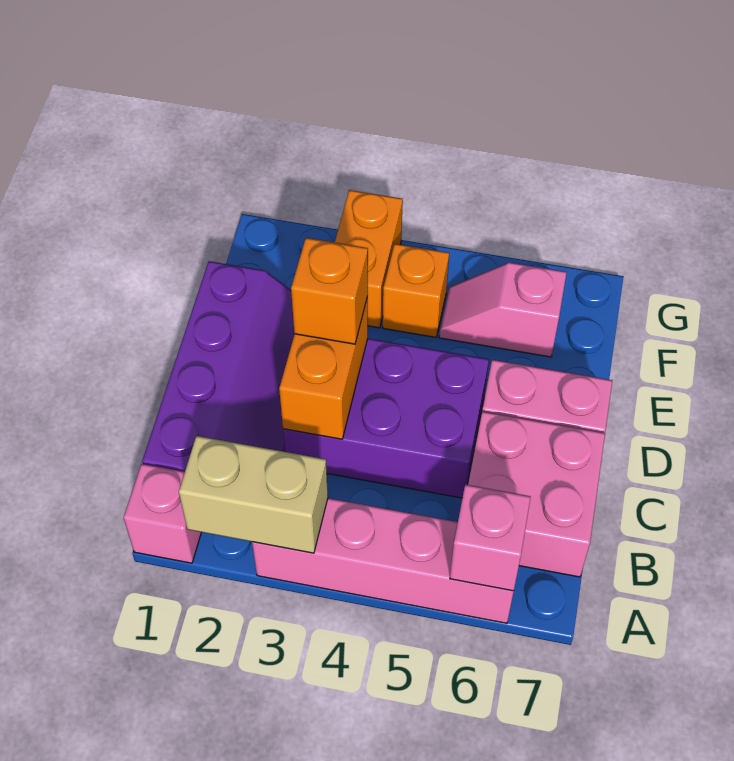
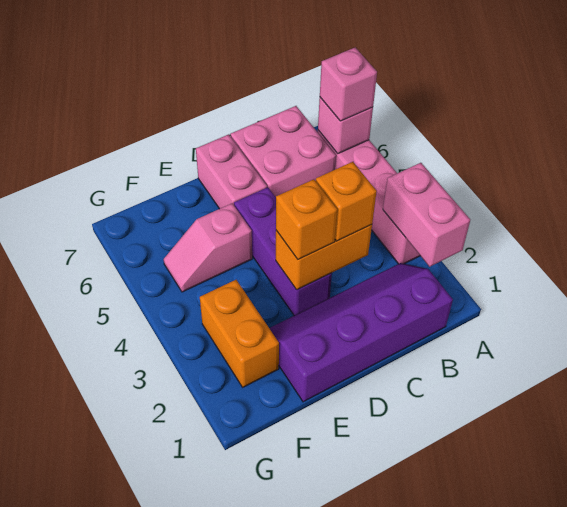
pink brick A1 level 1 -> pink brick A6 level 3
tan brick A2:A3 level 2 -> pink brick A2:A3 level 2
purple brick C3:D5 level 1 -> purple brick D3:D5 level 1
orange brick F3:G3 level 1 -> orange brick F2:F3 level 1
orange brick F4 level 1 -> orange brick C3 level 3
pink slope F5:F6 level 1 top 6 -> pink slope E5:F5 level 1 top E

